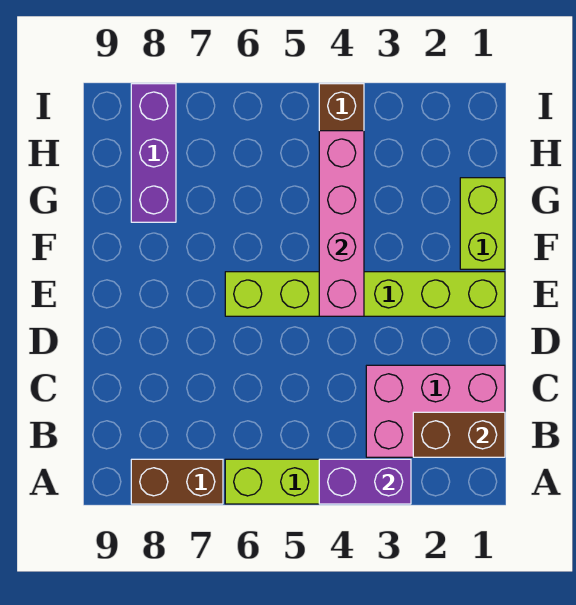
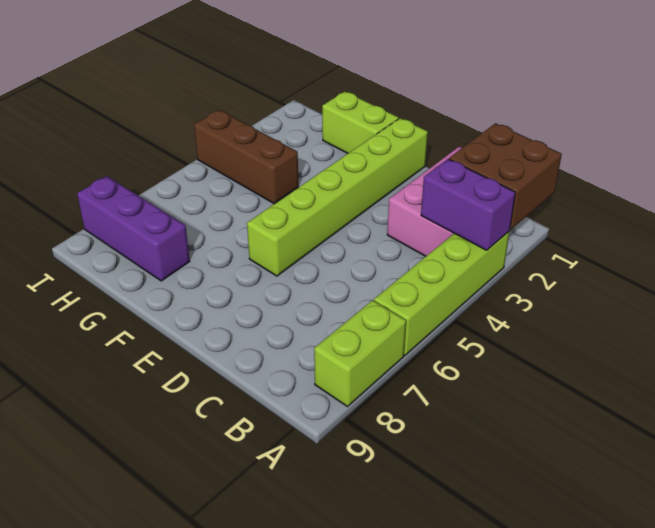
purple brick A3:A4 level 2 -> purple brick A3:B3 level 2
brown brick A7:A8 level 1 -> lime brick A7:A8 level 1
brown brick B1:B2 level 2 -> brown brick A1:B2 level 2
pink brick E4:H4 level 2 -> none

